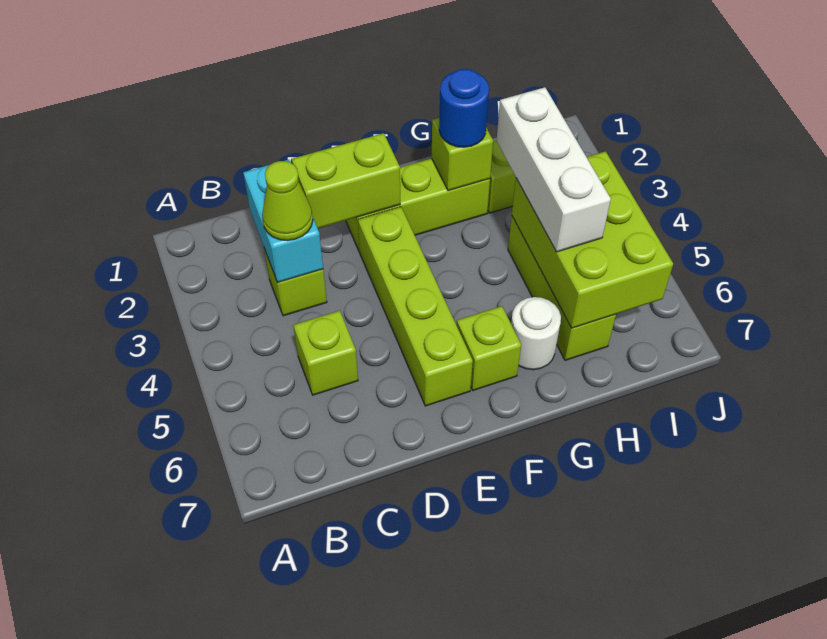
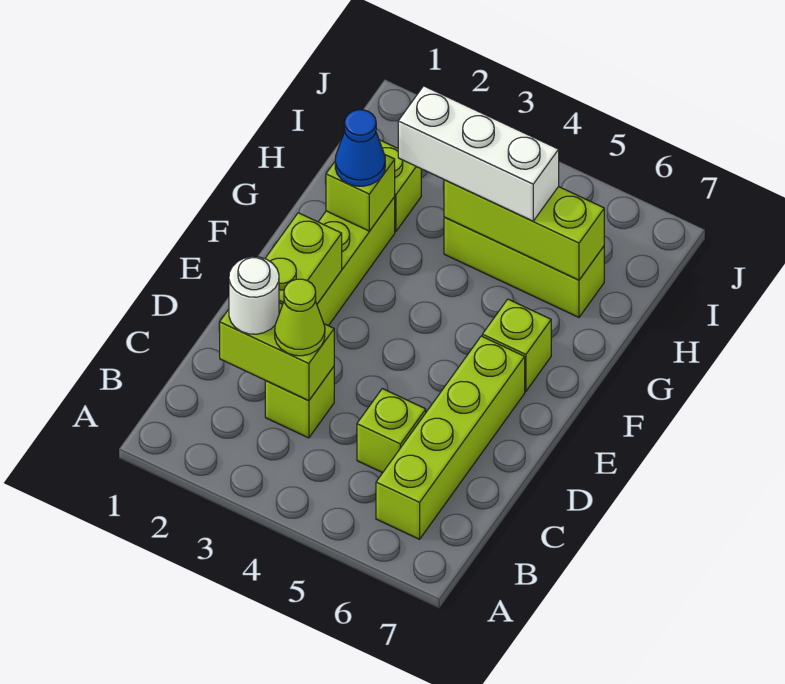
cyan brick C2:C3 level 2 -> lime brick C2:C3 level 2
lime brick E3:E6 level 1 -> lime brick B6:E6 level 1
blue round brick G2 level 3 -> blue cone G2 level 3
white round brick G6 level 1 -> white round brick C2 level 3
lime brick H4:I6 level 2 -> lime brick H4:H6 level 2

